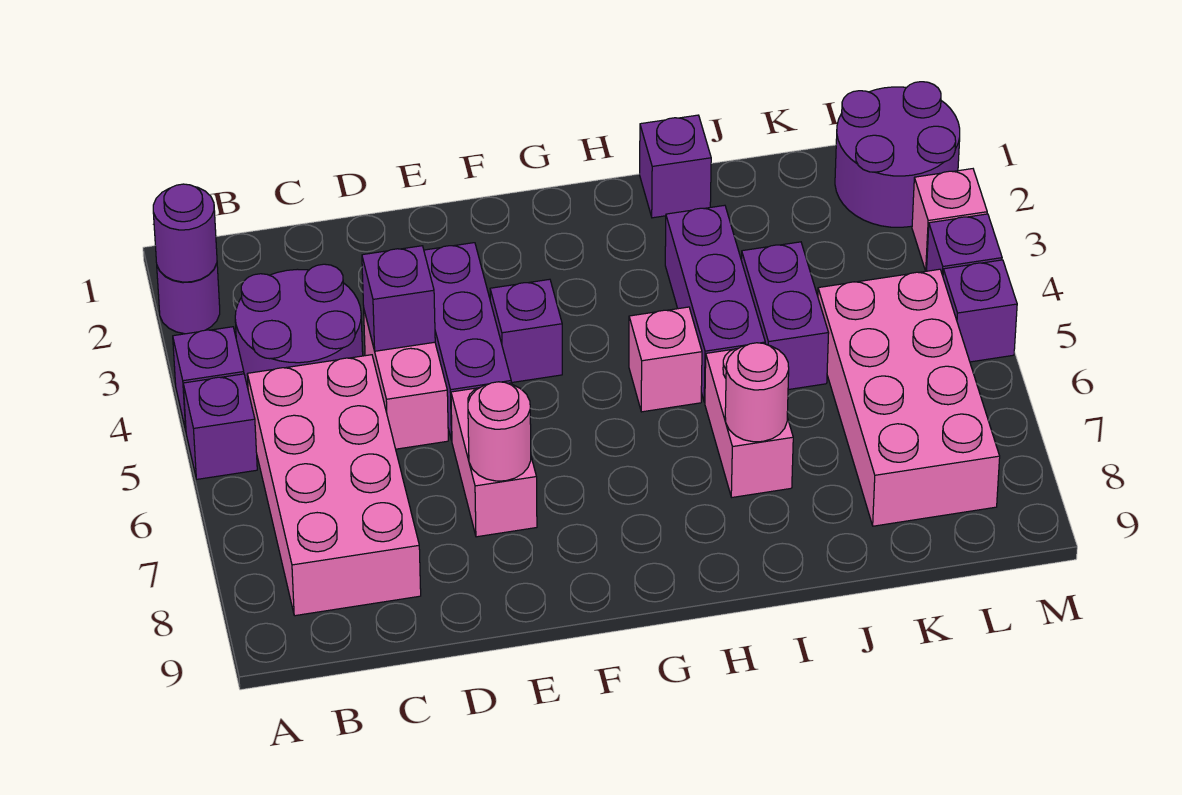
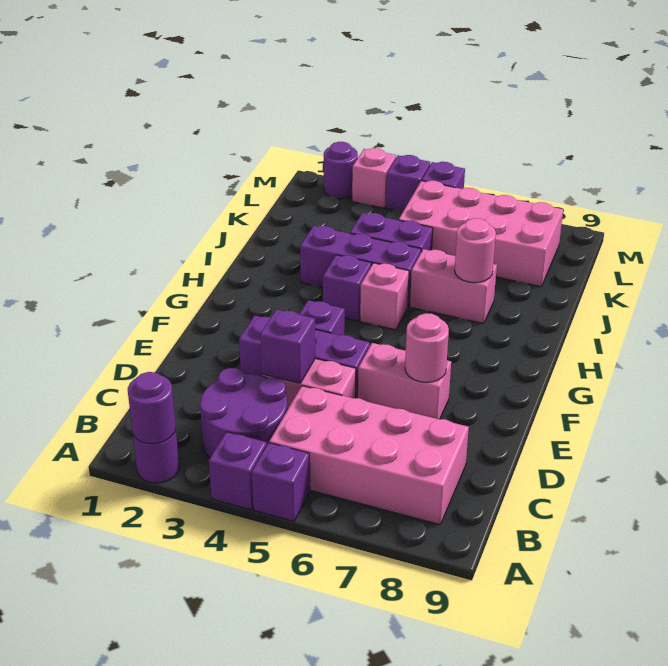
purple brick I1 level 1 -> purple brick H4 level 1
purple round brick L1:M2 level 1 -> purple round brick M2 level 1

